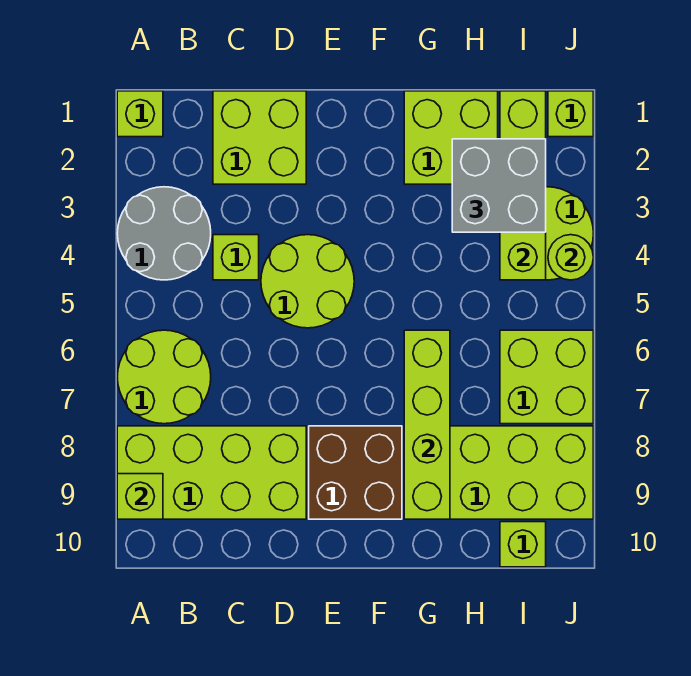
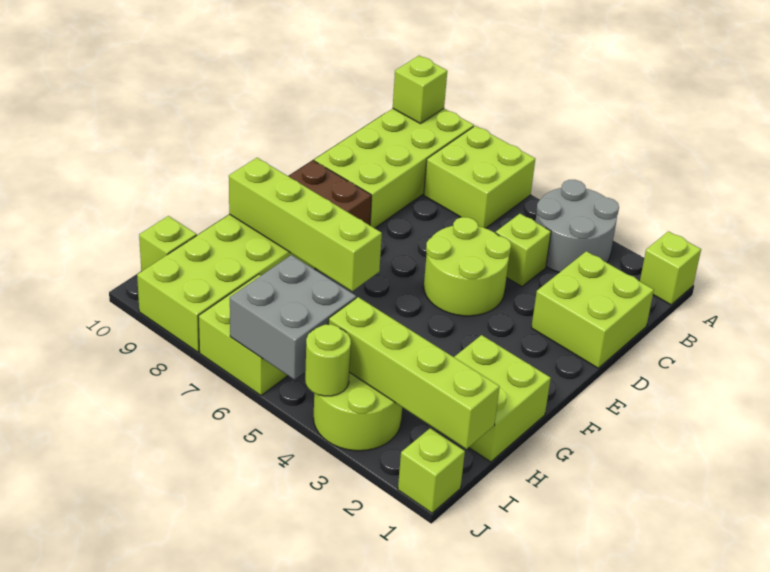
lime round brick A6:B7 level 1 -> lime brick A6:B7 level 1
grey brick H2:I3 level 3 -> grey brick I5:J6 level 2

